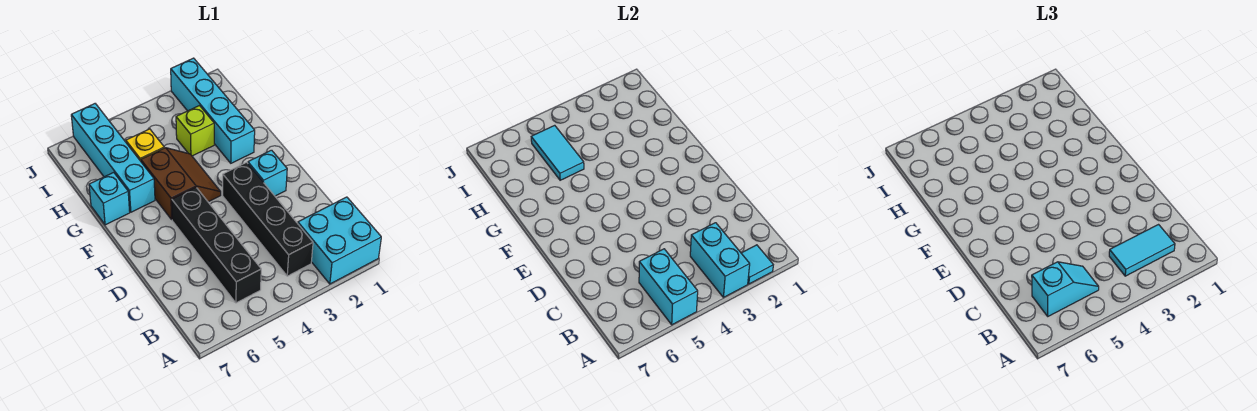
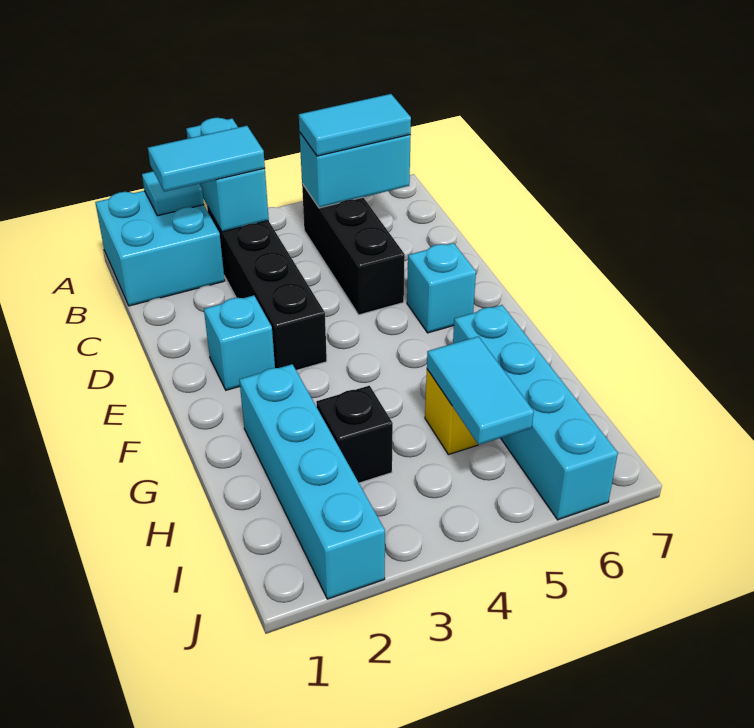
cyan brick A5:B5 level 2 -> cyan brick B5:B6 level 2
black brick B5:E5 level 1 -> black brick B5:D5 level 1
cyan slope B5:B6 level 3 top 6 -> cyan tile B5:B6 level 3
brown slope F4:G5 level 1 top 5 -> none
cyan brick G7 level 1 -> cyan brick E6 level 1
lime brick H3 level 1 -> black brick H3 level 1

